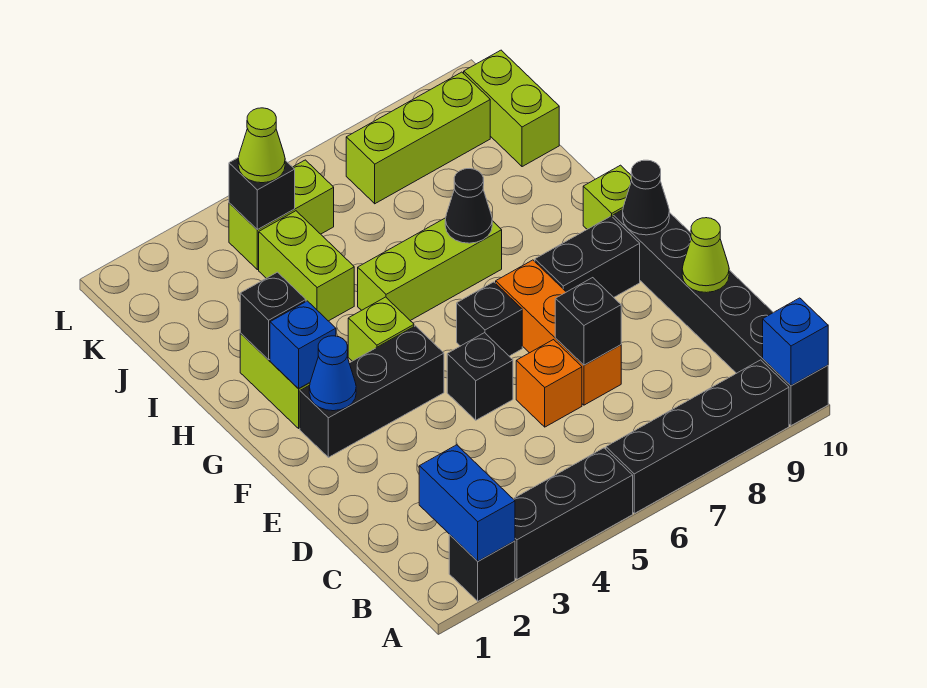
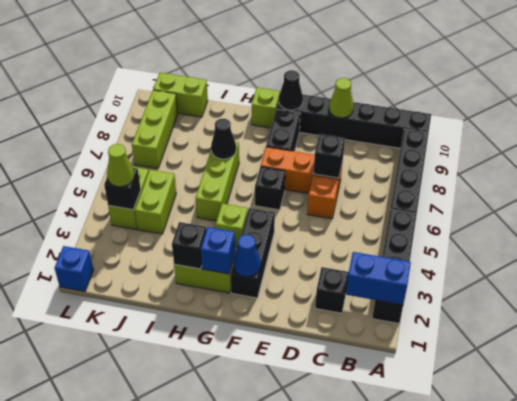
blue brick A10 level 2 -> blue brick L1 level 1
black brick E5 level 1 -> black brick C2 level 1
lime brick I4:J4 level 1 -> lime brick J4:J5 level 1

